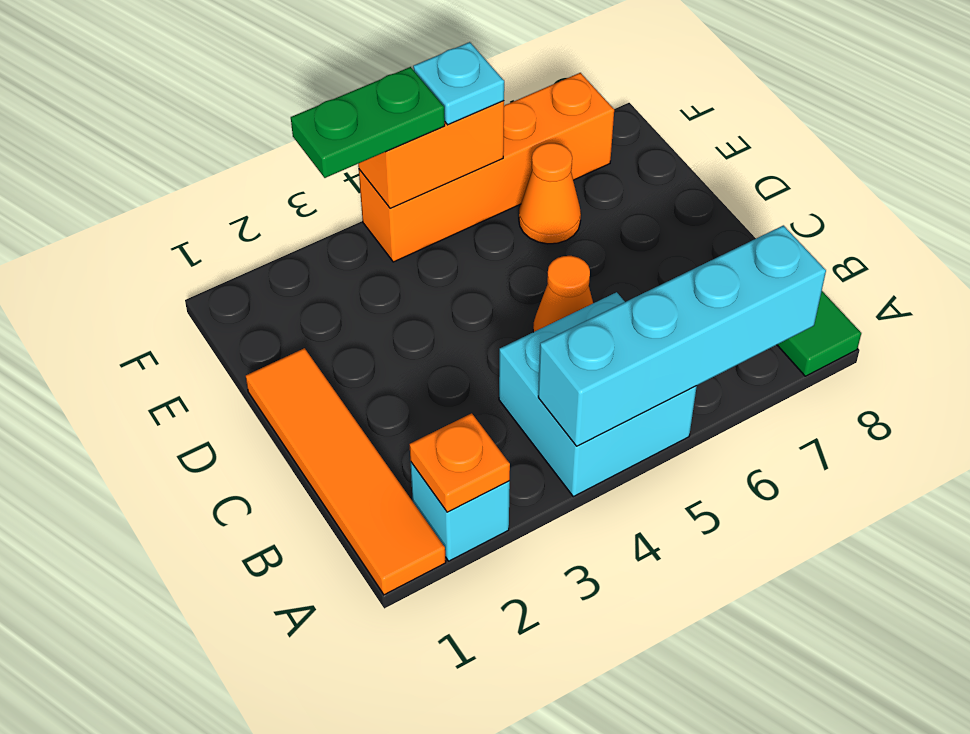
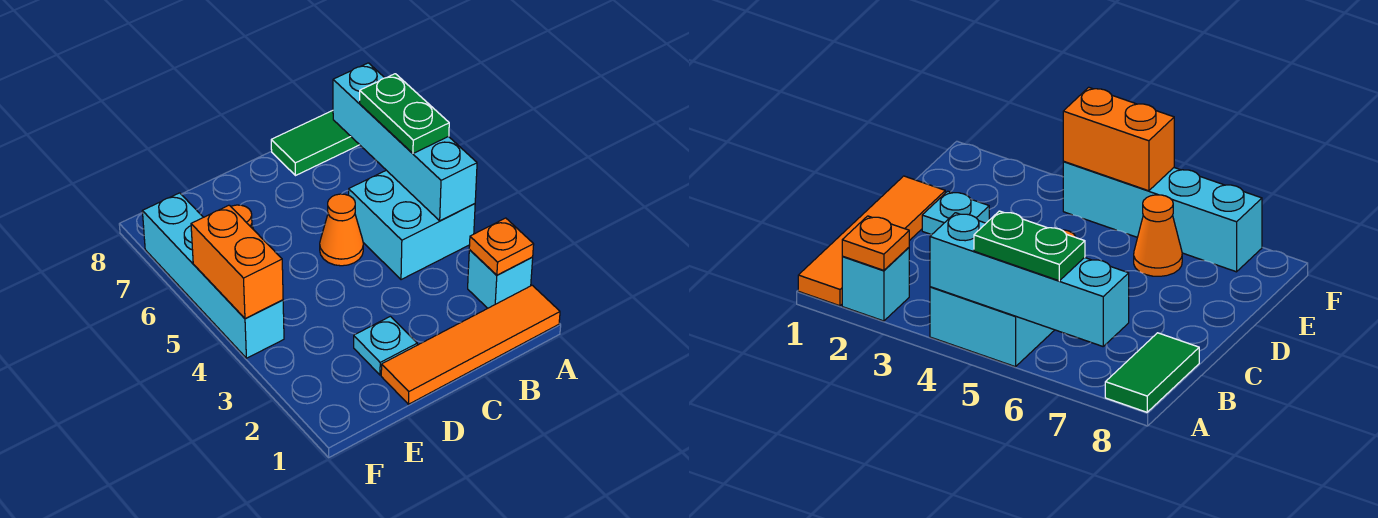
green plate F3:F4 level 3 -> green plate A5:A6 level 3
orange brick F4:F7 level 1 -> cyan brick F4:F7 level 1
cyan plate F5 level 3 -> cyan plate D2 level 1

